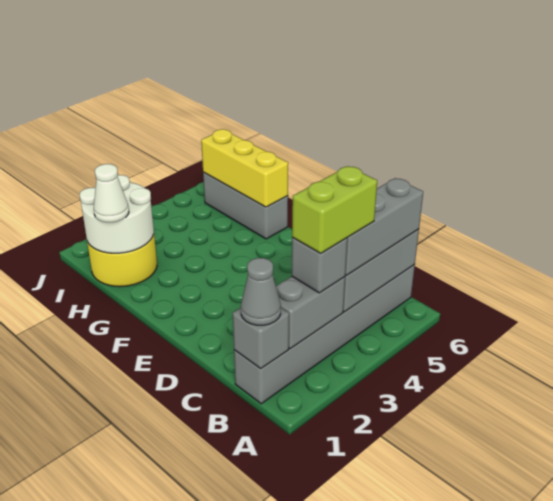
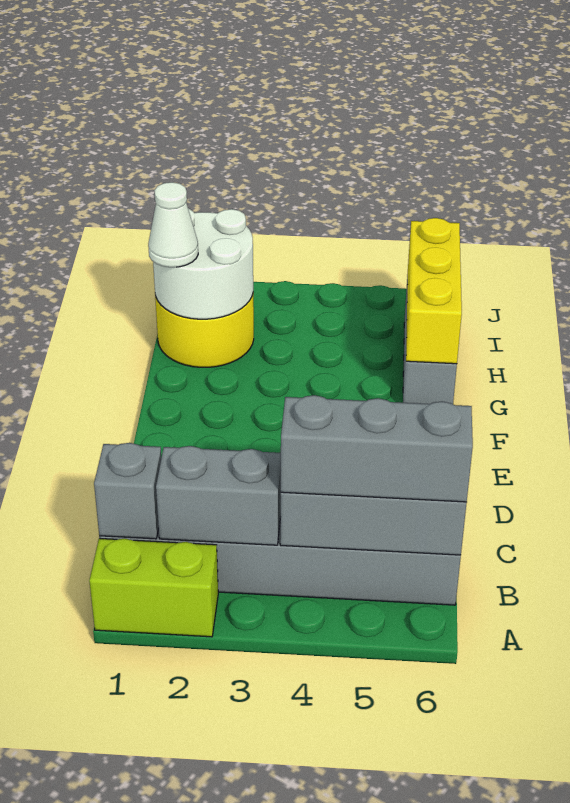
grey cone B1 level 3 -> none
grey brick B3 level 3 -> none
lime brick B3:B4 level 4 -> lime brick A1:A2 level 1

